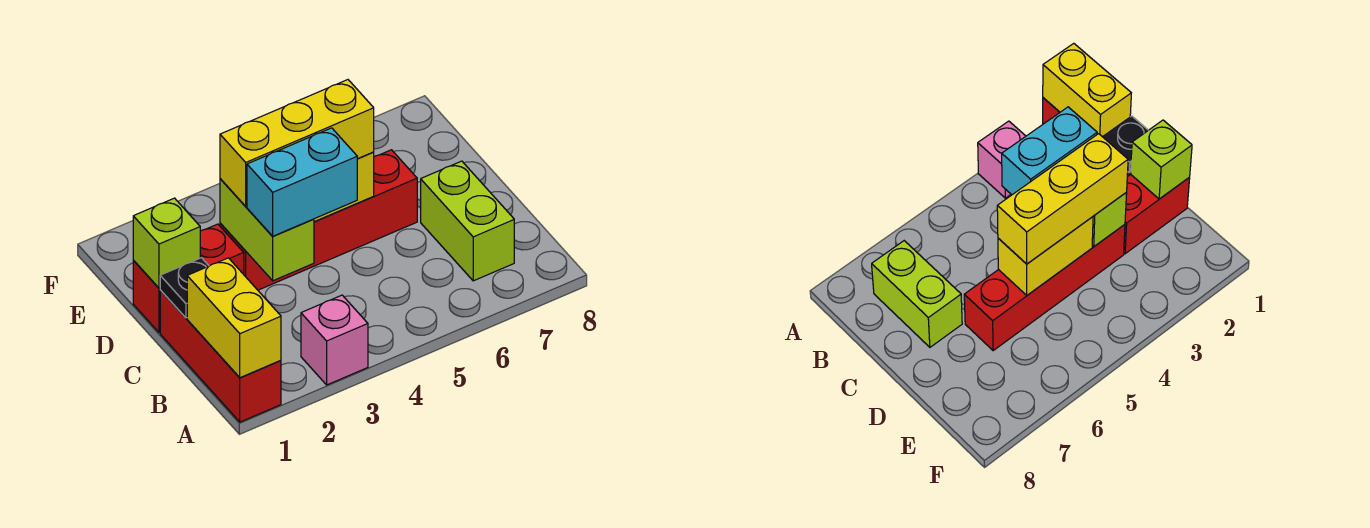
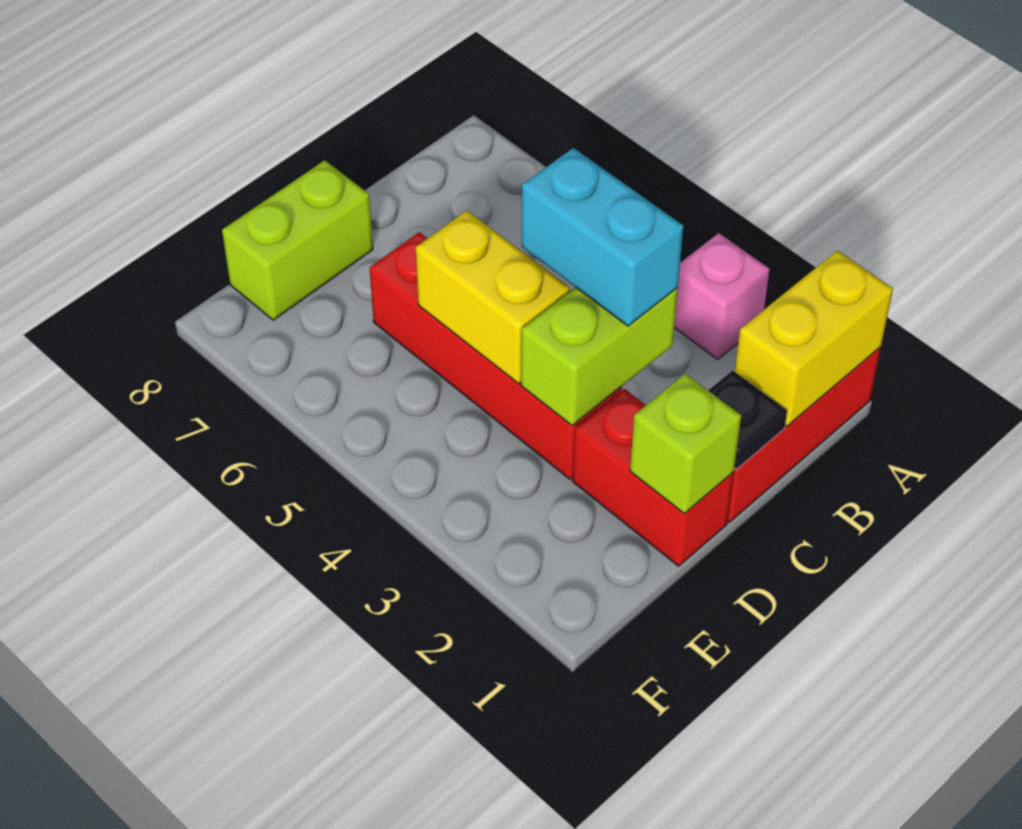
lime brick B7:C7 level 1 -> lime brick D8:E8 level 1
yellow brick D3:D5 level 3 -> none

